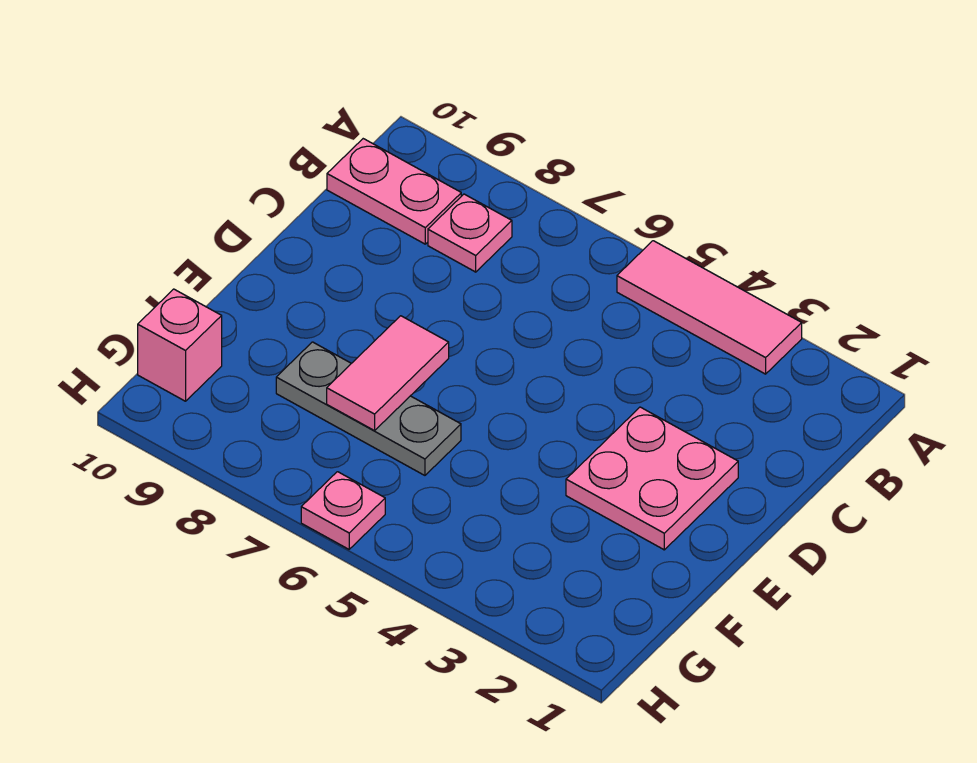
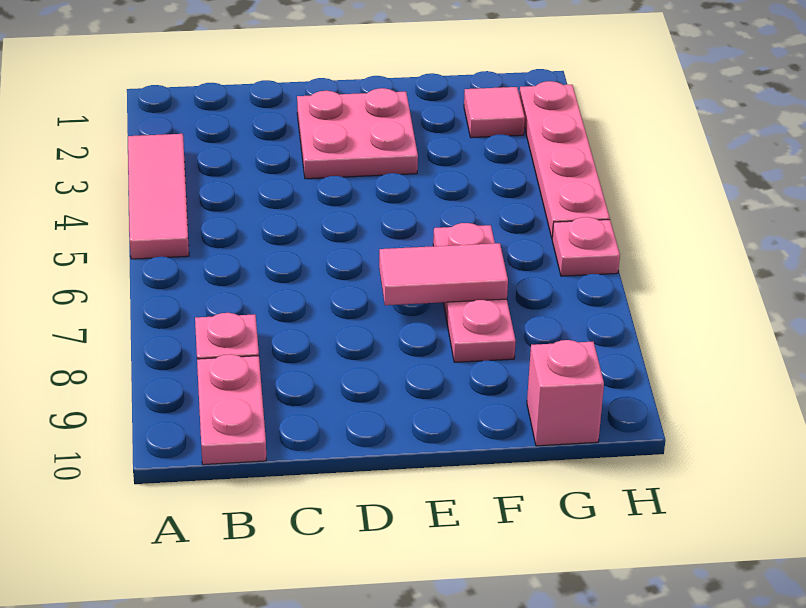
grey plate F6:F8 level 1 -> pink plate F6:F8 level 1
none -> pink tile G2 level 1
none -> pink plate H2:H5 level 1

